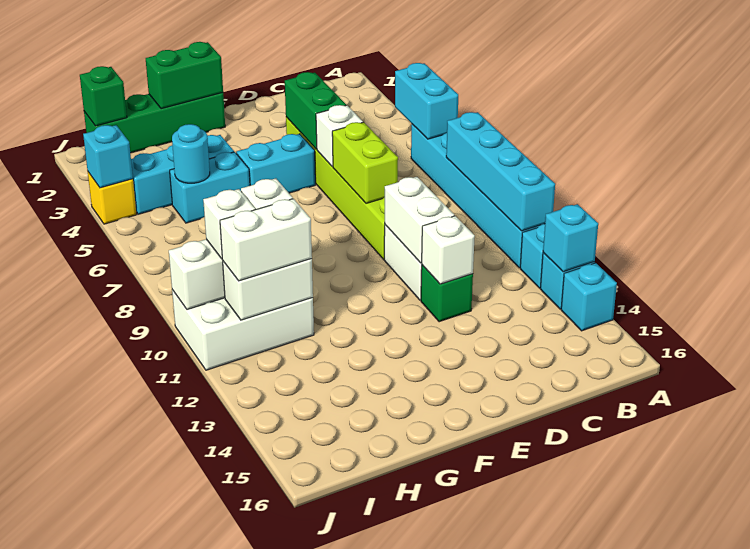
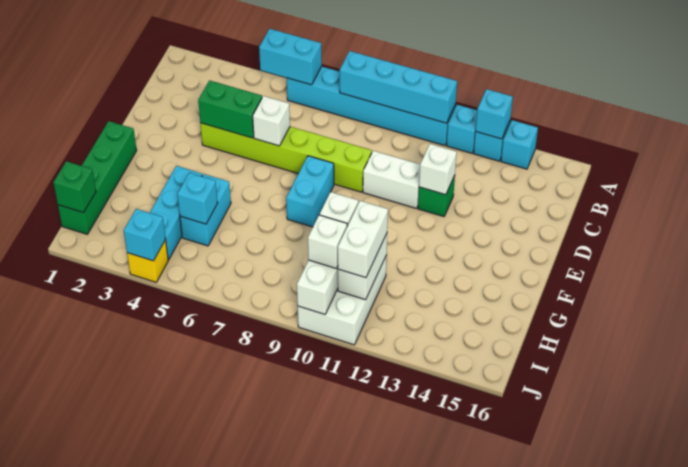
lime brick D7:D8 level 2 -> none
white brick D10:D11 level 2 -> none
cyan brick E5:F5 level 1 -> cyan brick E8:F8 level 1
green brick F1:G1 level 2 -> none
cyan round brick H5 level 2 -> cyan brick H5 level 2

